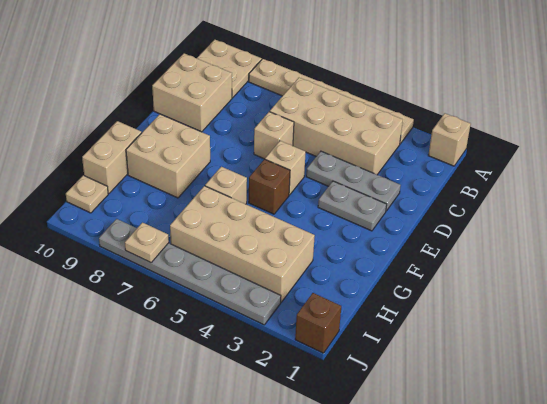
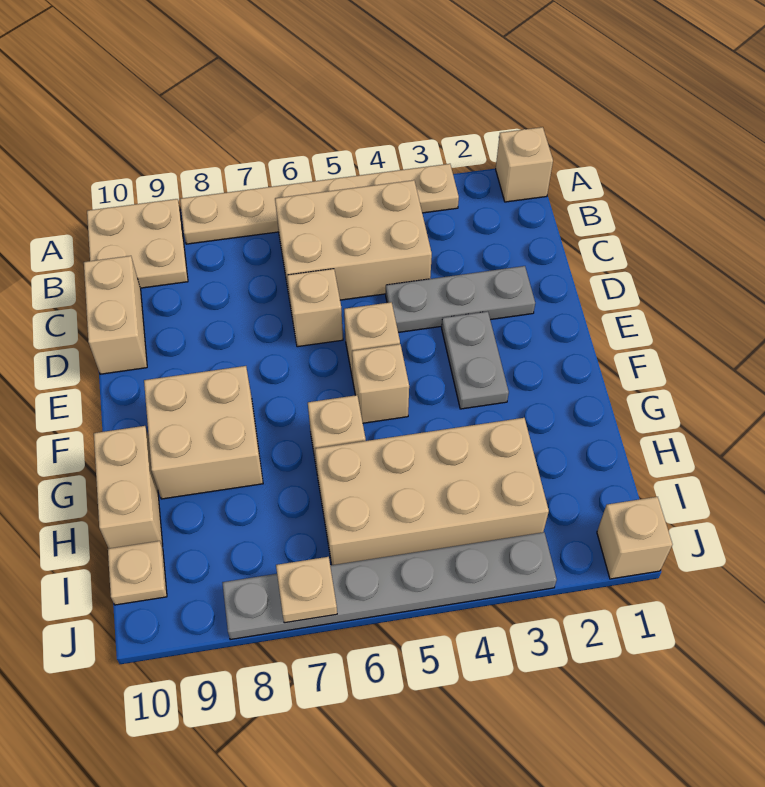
tan brick B3:C6 level 1 -> tan brick B4:C6 level 1
tan brick C9:D10 level 1 -> tan brick C10:D10 level 1
grey plate E2:E3 level 1 -> grey plate E3:F3 level 1
brown brick F5 level 1 -> tan brick F5 level 1
brown brick J1 level 1 -> tan brick J1 level 1

